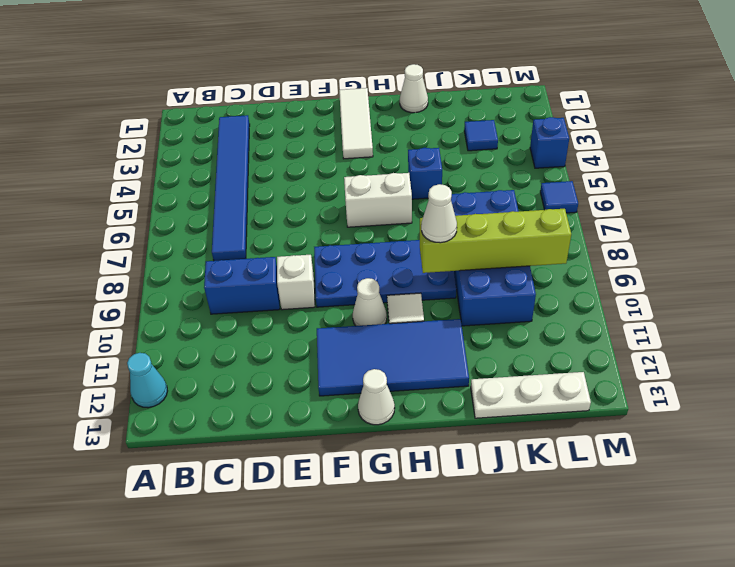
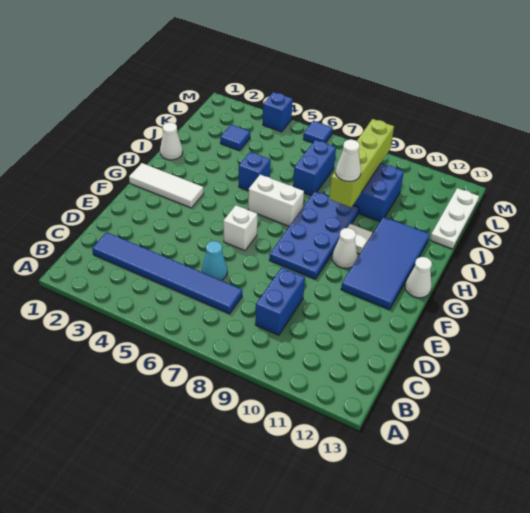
cyan cone A12 level 1 -> cyan cone D6 level 1
white brick E9 level 1 -> white brick F6 level 1
white brick G6:H6 level 1 -> white brick H6:H7 level 1

